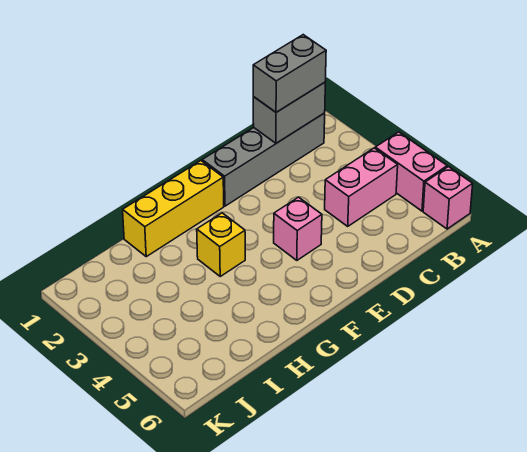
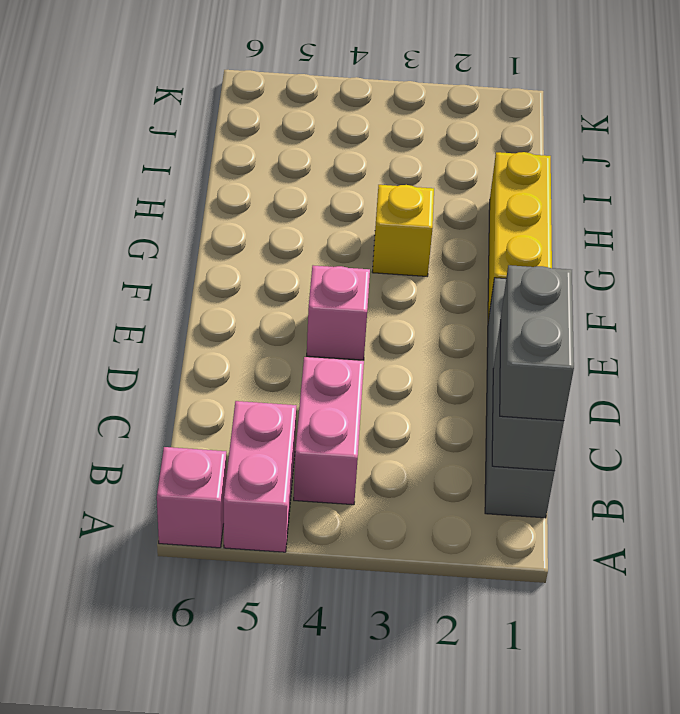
pink brick A4:A5 level 1 -> pink brick A5:B5 level 1

